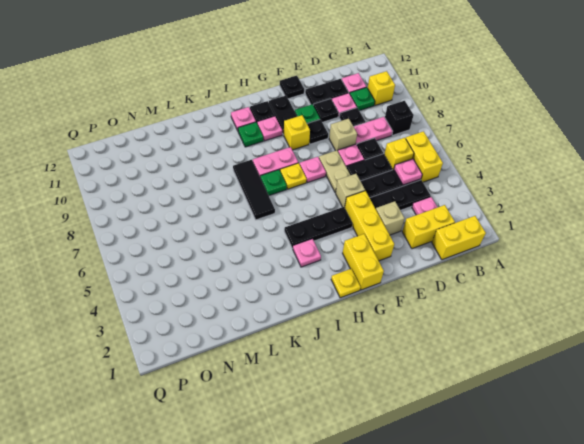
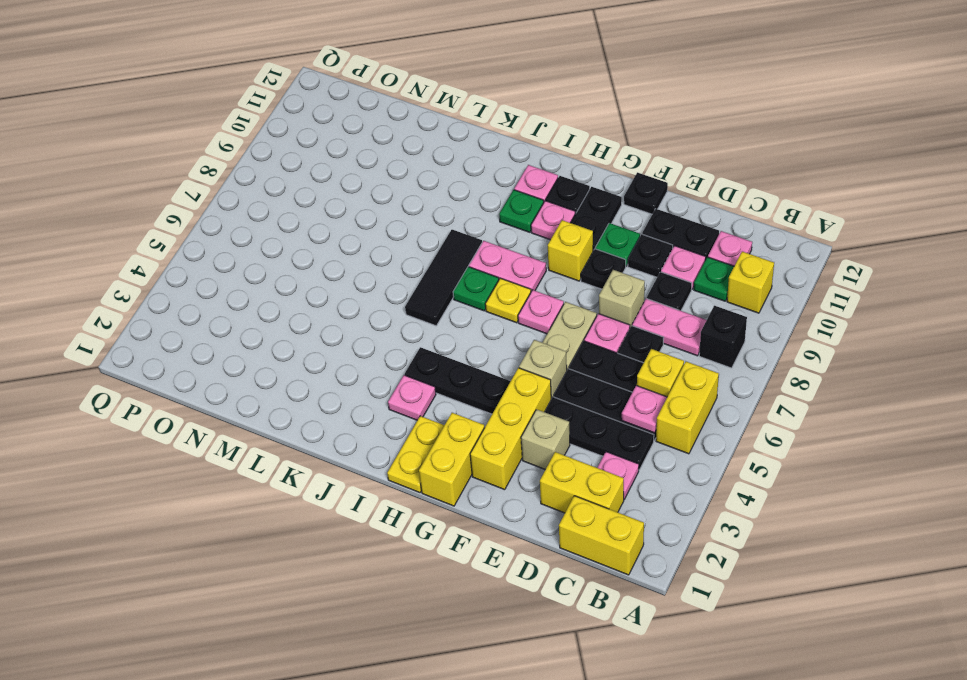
yellow plate H1 level 1 -> yellow plate H1:H2 level 1

